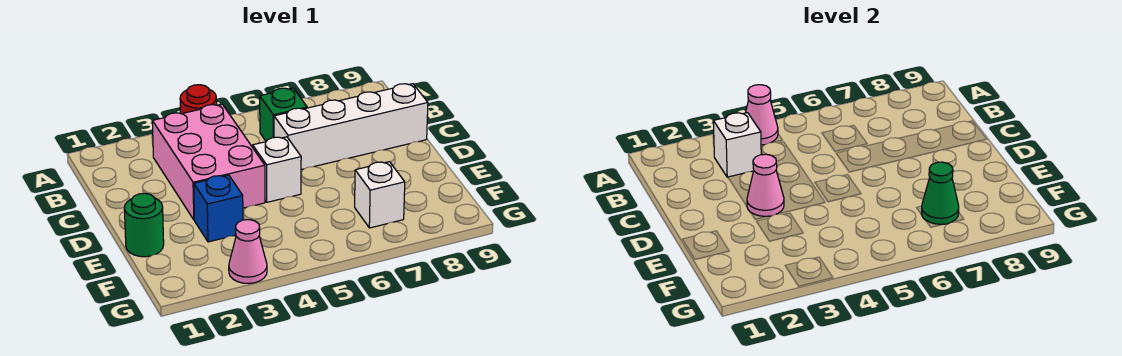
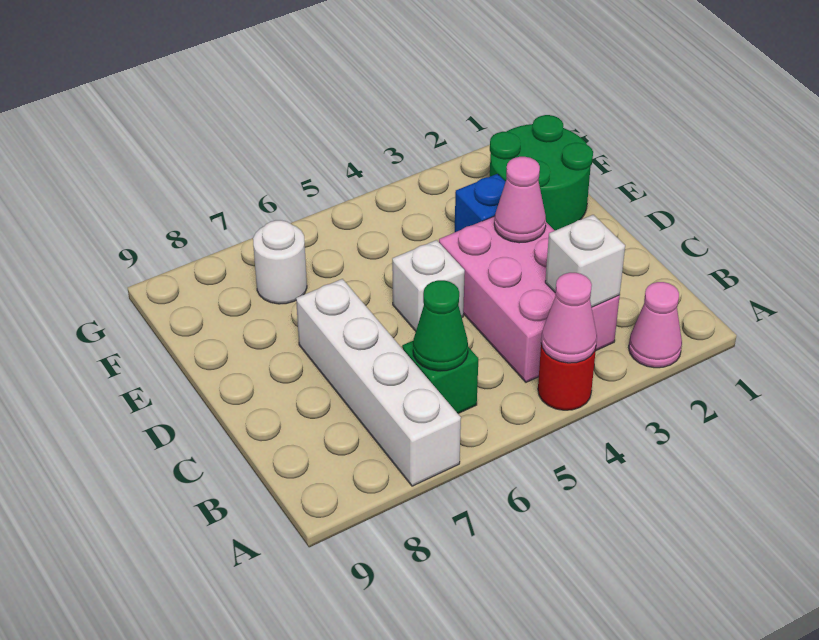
white brick C6:C9 level 1 -> white brick A7:D7 level 1
green round brick E1 level 1 -> green round brick E1:F2 level 1
white brick F7 level 1 -> white round brick F7 level 1
green cone F7 level 2 -> green cone B6 level 2
pink cone G3 level 1 -> pink cone A2 level 1

